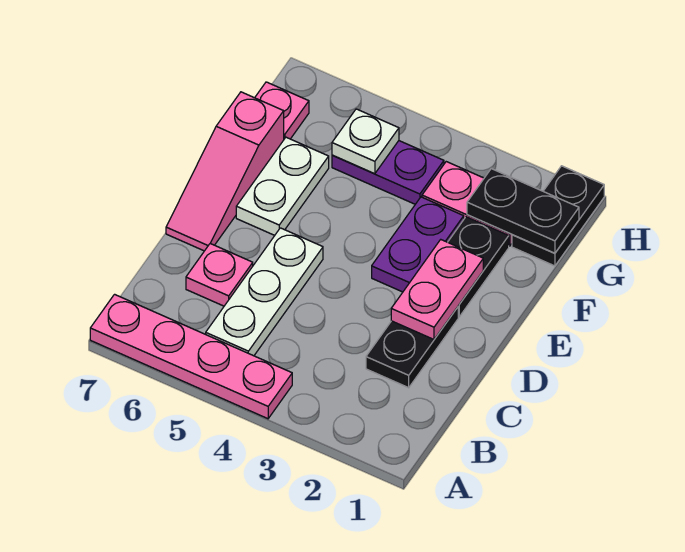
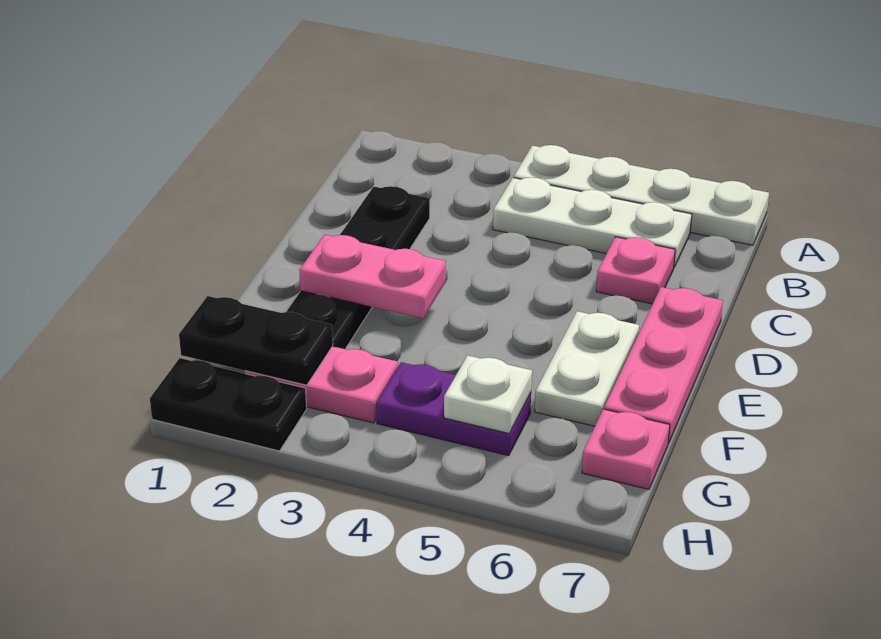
pink plate A4:A7 level 1 -> white plate A4:A7 level 1
white plate B5:D5 level 1 -> white plate B4:B6 level 1
pink plate D2:E2 level 2 -> pink plate E2:E3 level 2
pink slope D7:F7 level 1 top F -> pink plate D7:F7 level 1
purple plate E3:F3 level 1 -> none
black plate G1:H1 level 1 -> black plate H1:H2 level 1

